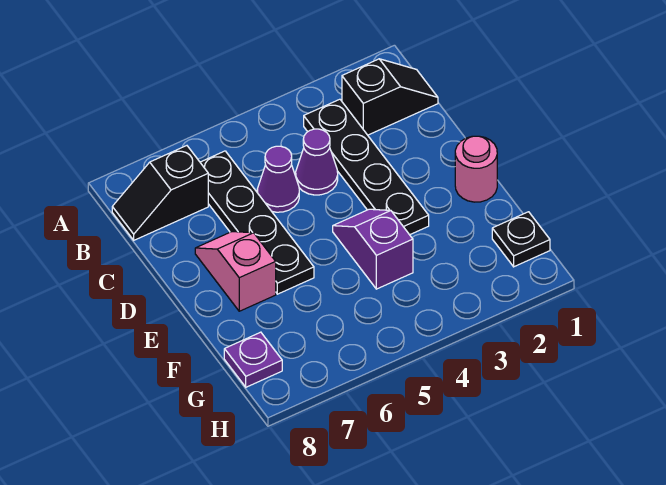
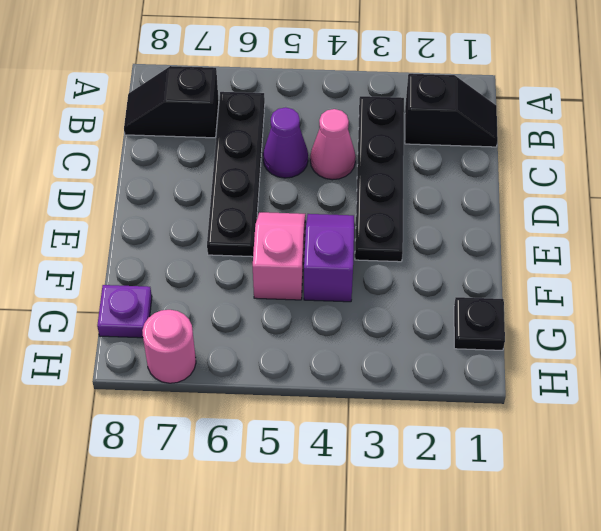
purple cone C4 level 1 -> pink cone C4 level 1
pink slope D7:E7 level 1 top E -> pink slope E5:F5 level 1 top F
pink round brick E1 level 1 -> pink round brick H7 level 1

